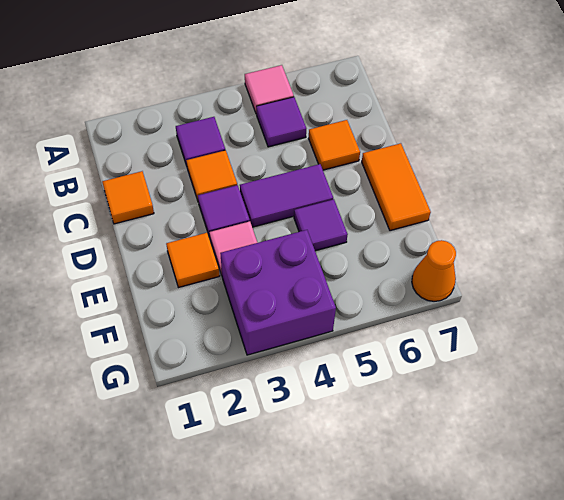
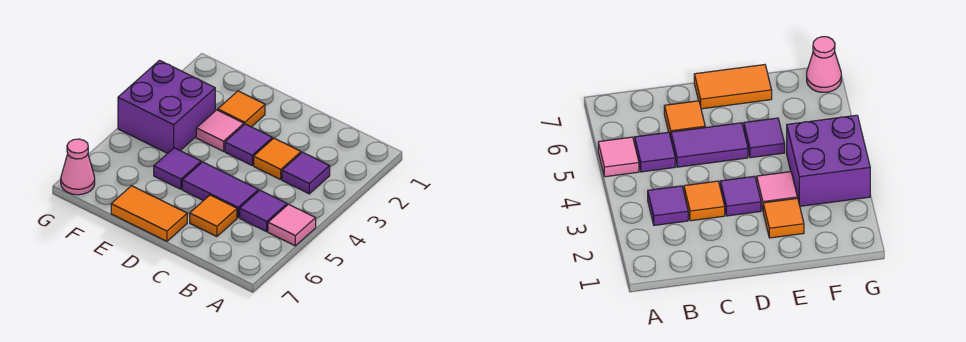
orange tile C1 level 1 -> none
purple tile D4:D5 level 1 -> purple tile C5:D5 level 1
orange cone G7 level 1 -> pink cone G7 level 1

